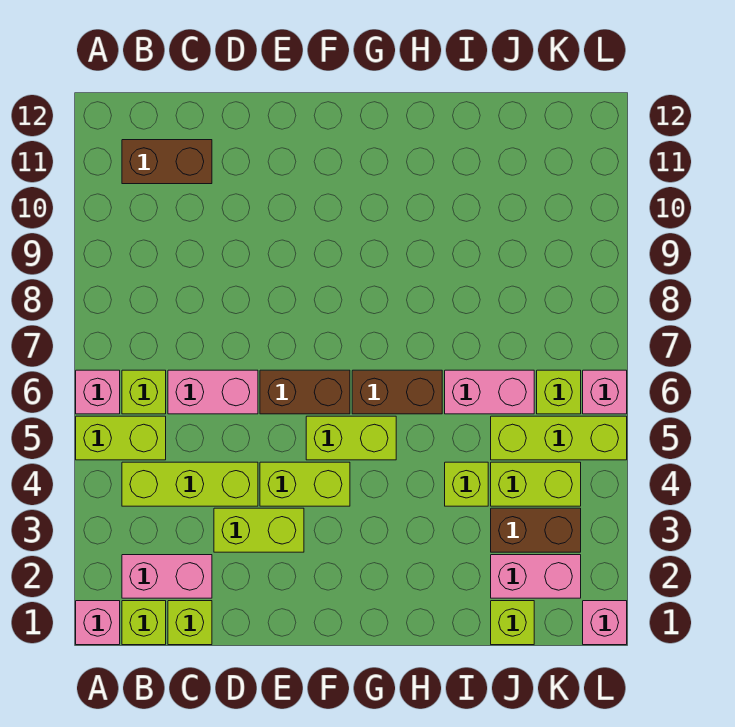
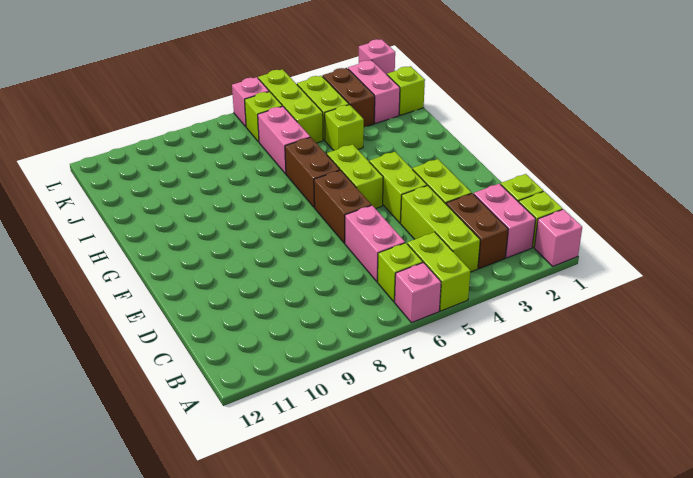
brown brick B11:C11 level 1 -> brown brick B3:C3 level 1

